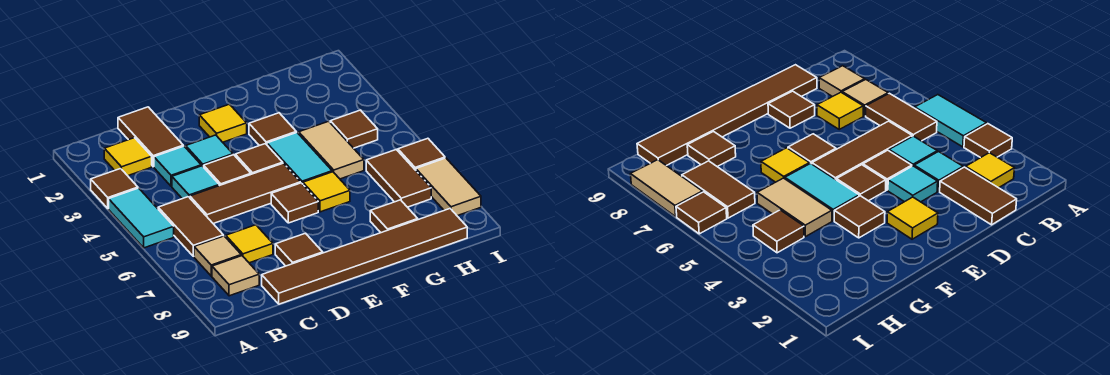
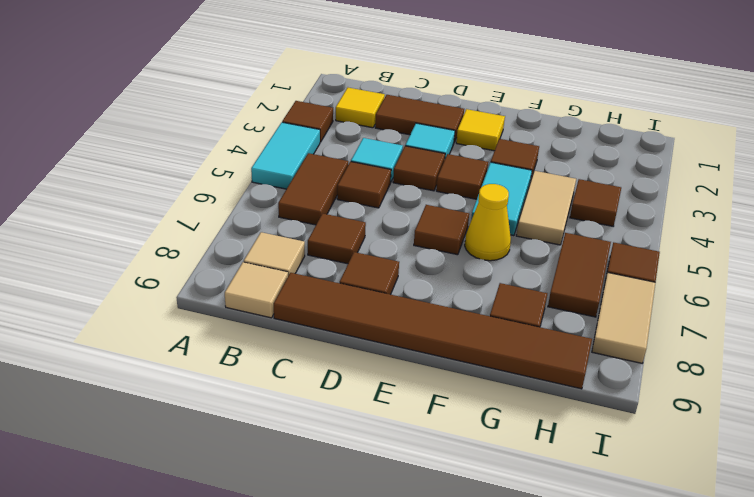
tan tile B7 level 1 -> tan tile B9 level 1
brown tile C1:C2 level 1 -> brown tile C2:D2 level 1
cyan tile C3 level 1 -> none
brown tile C5:E5 level 1 -> brown tile C5 level 1
yellow tile C7 level 1 -> brown tile C7 level 1
yellow tile F6 level 1 -> yellow cone F6 level 1

